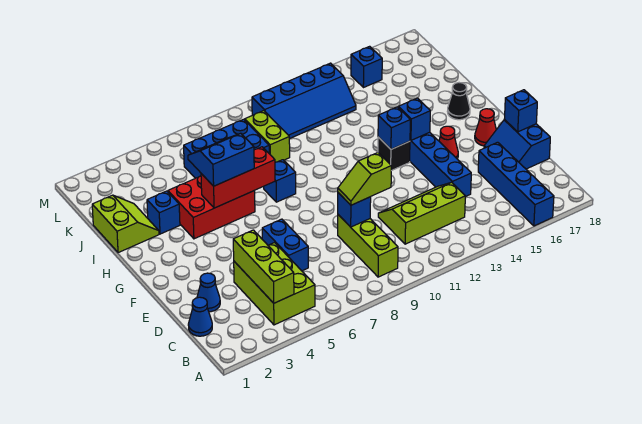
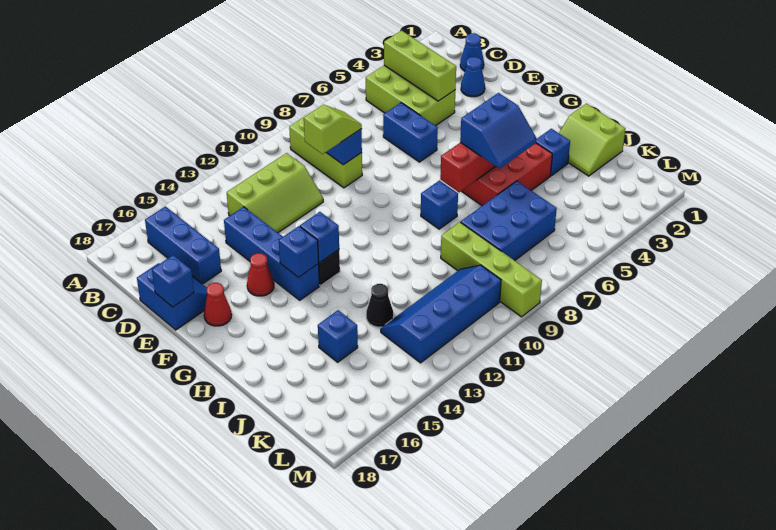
blue brick A16:D16 level 1 -> blue brick B16:D16 level 1
black cone H17 level 1 -> black cone J13 level 1
lime brick J9:K9 level 1 -> lime brick J9:M9 level 1
blue brick L15 level 1 -> blue brick J15 level 1

